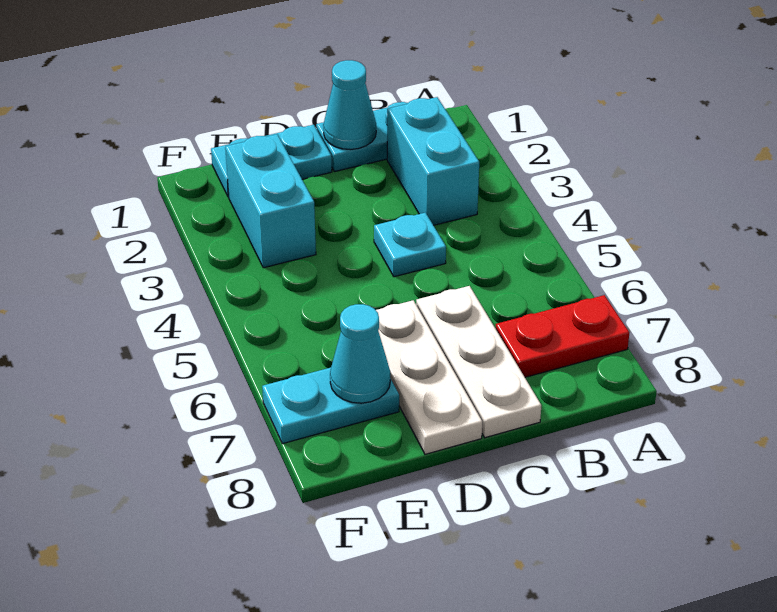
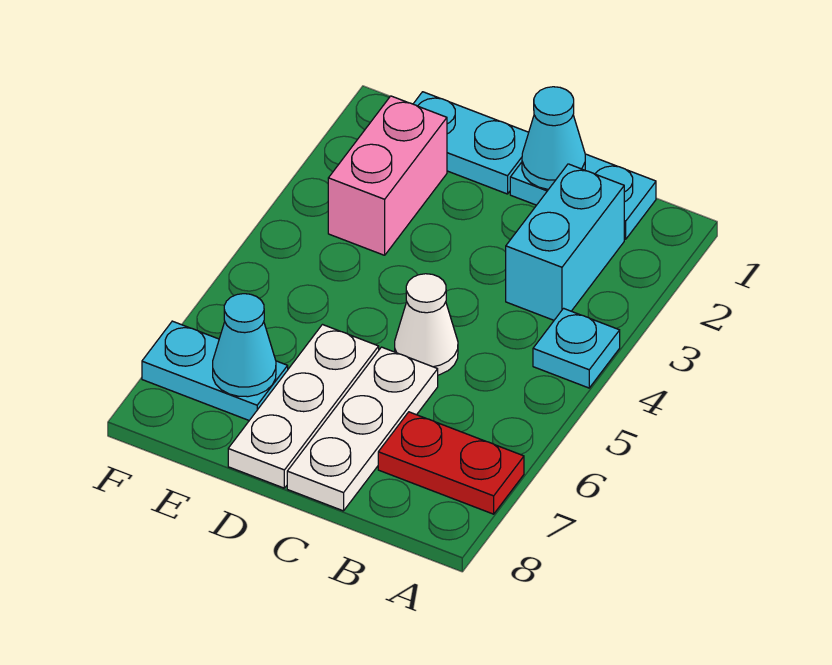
cyan plate C4 level 1 -> cyan plate A4 level 1
none -> white cone C5 level 1
cyan brick E2:E3 level 1 -> pink brick E2:E3 level 1

